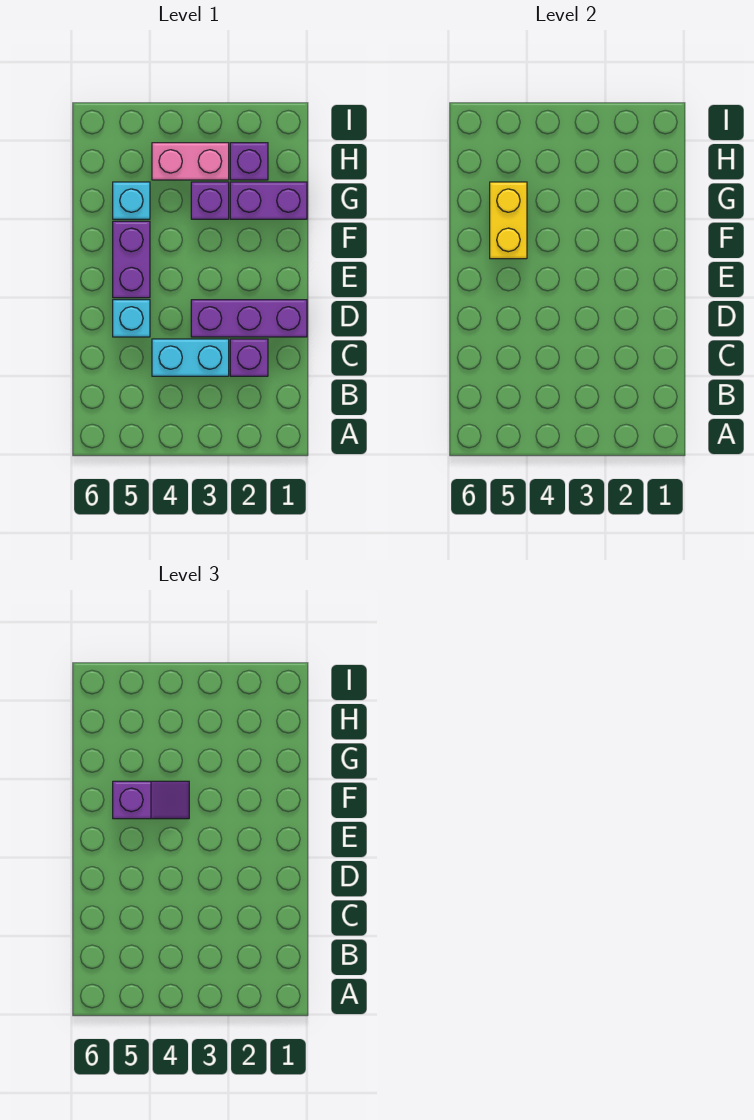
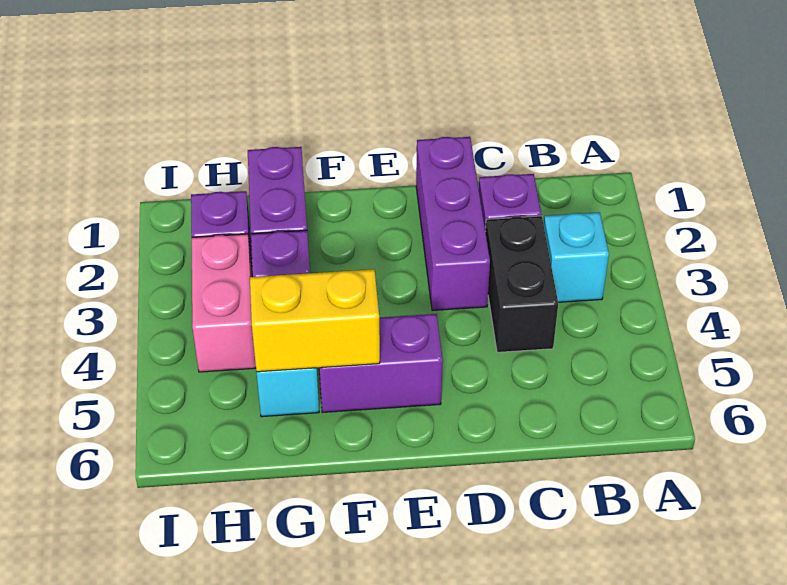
cyan brick C3:C4 level 1 -> black brick C3:C4 level 1
cyan brick D5 level 1 -> cyan brick B3 level 1
purple slope F4:F5 level 3 top 5 -> none

